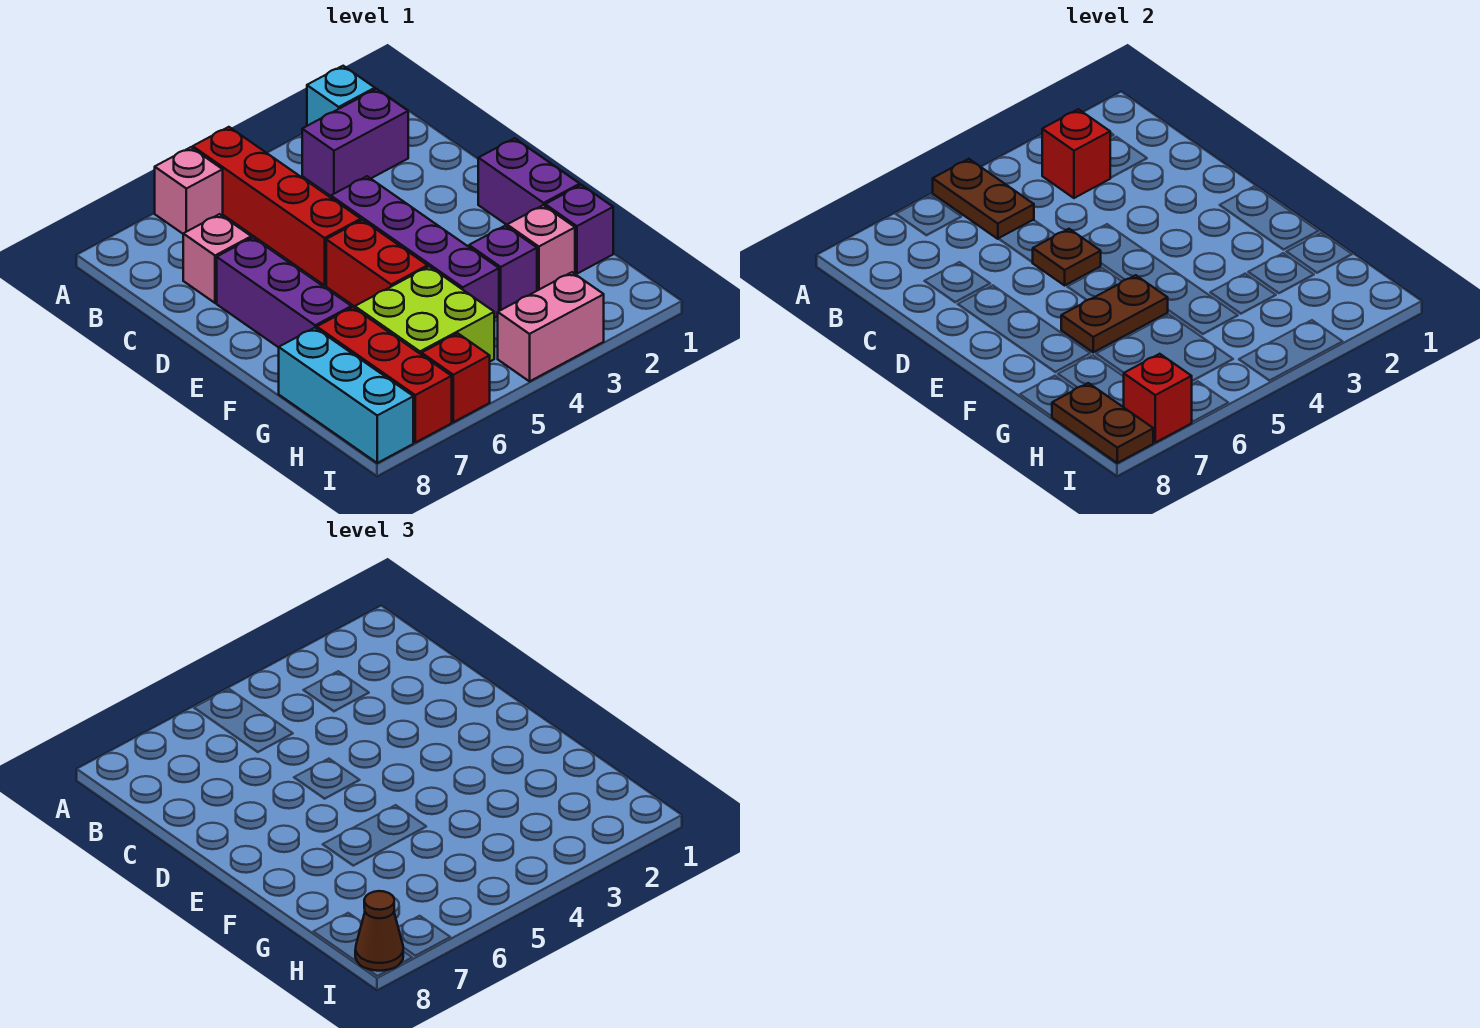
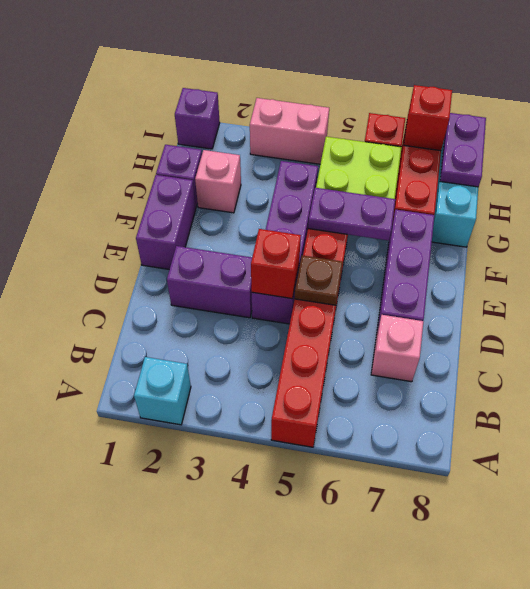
brown plate A5:B5 level 2 -> none
pink brick A6 level 1 -> none
purple brick B2:B3 level 1 -> purple brick D2:D3 level 1
red brick B3 level 2 -> red brick D4 level 2
brown plate F5:F6 level 2 -> purple plate F5:F6 level 2
purple brick G3 level 1 -> purple brick I1 level 1
brown plate H8:I8 level 2 -> purple plate H8:I8 level 2
brown cone I8 level 3 -> none

